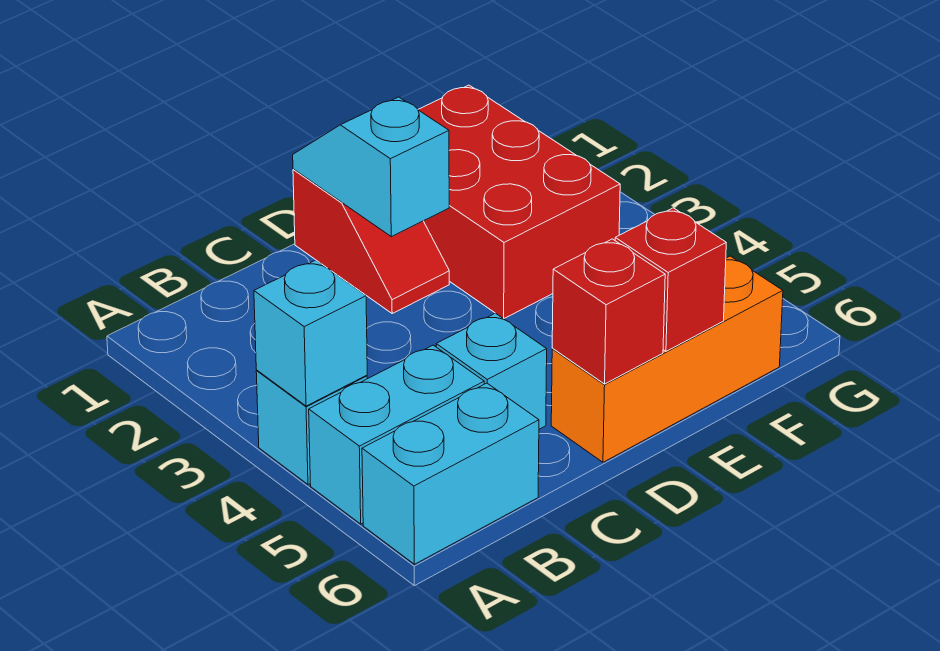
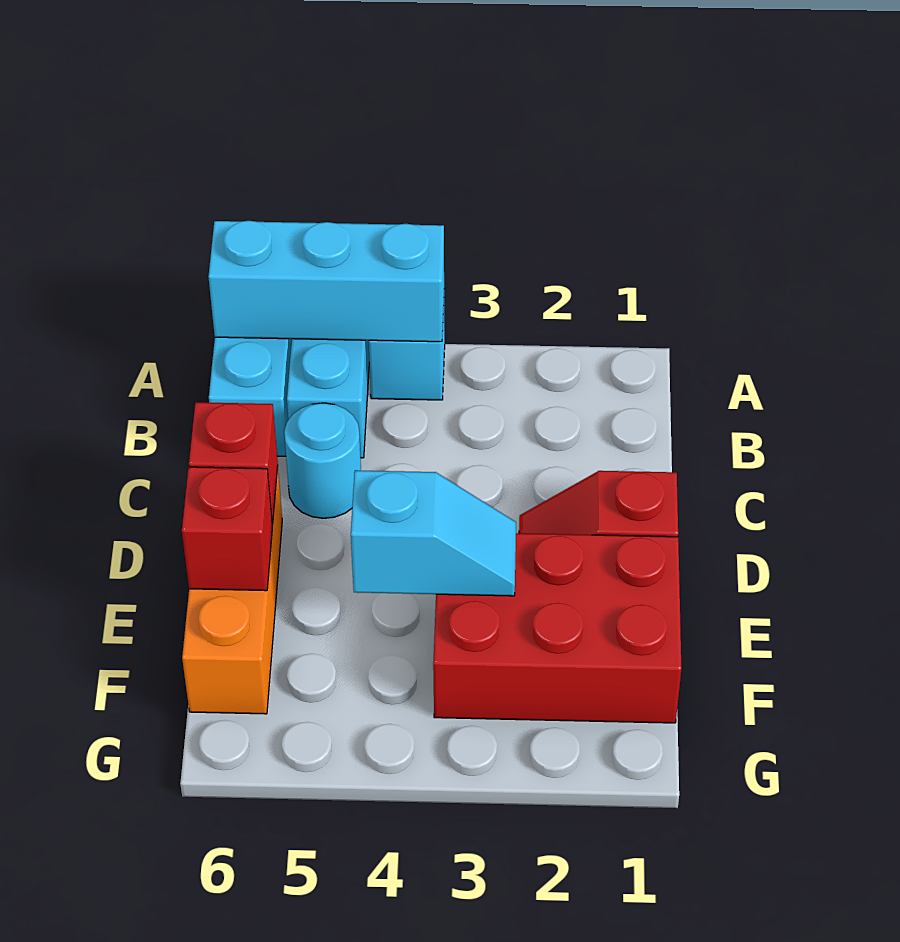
cyan brick A4 level 2 -> cyan brick A4:A6 level 2
cyan brick C5 level 1 -> cyan round brick C5 level 1
cyan slope D1:D2 level 2 top 2 -> cyan slope E3:E4 level 2 top 4

